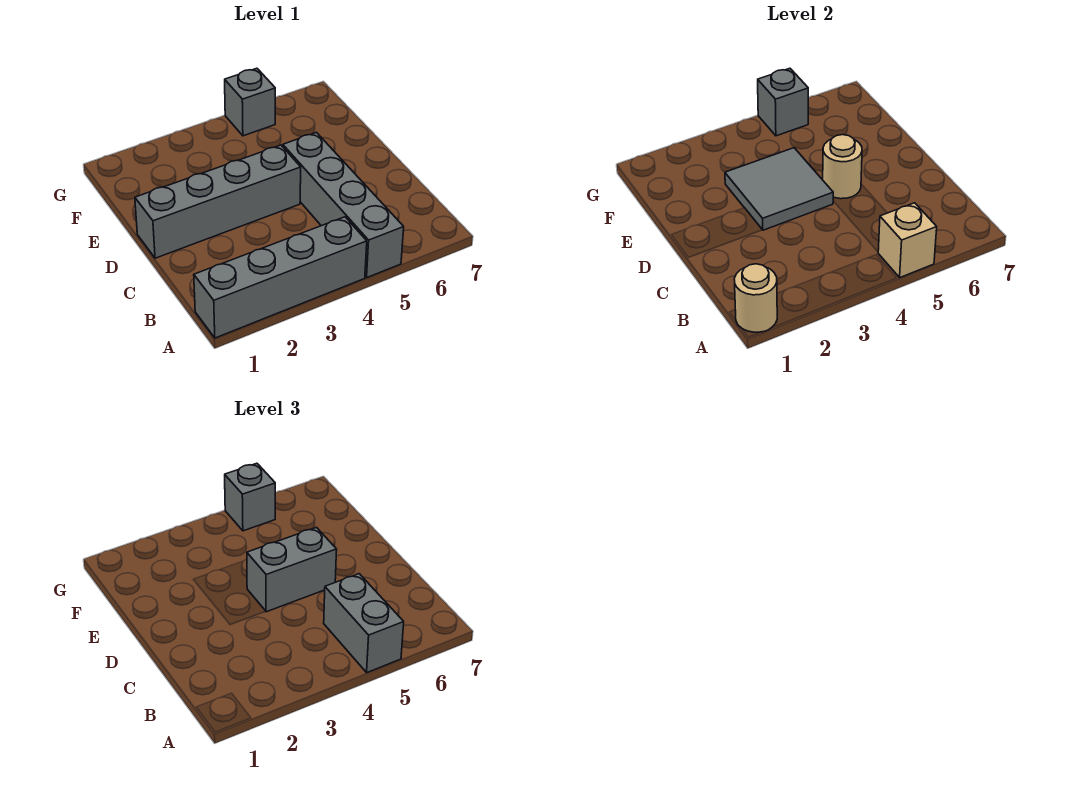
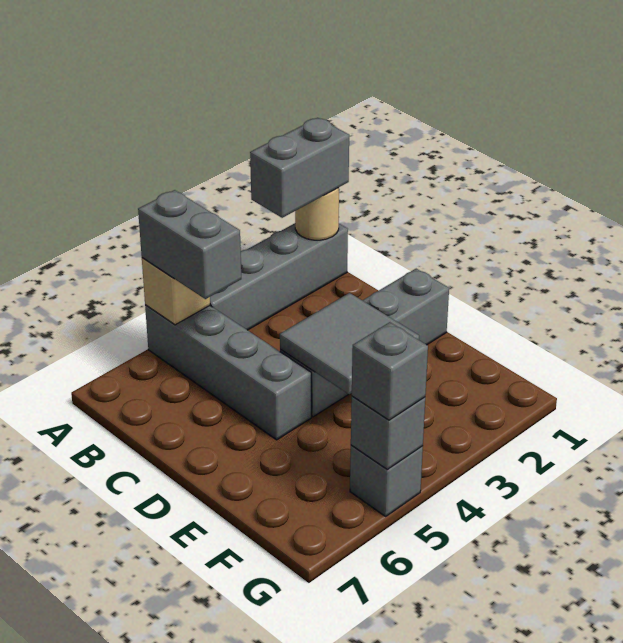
grey brick D4:D5 level 3 -> grey brick A1:A2 level 3
tan round brick D5 level 2 -> none

